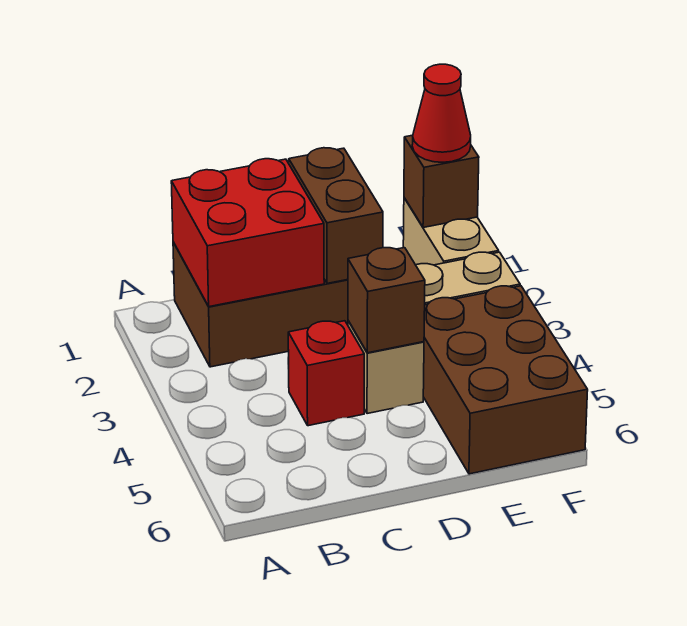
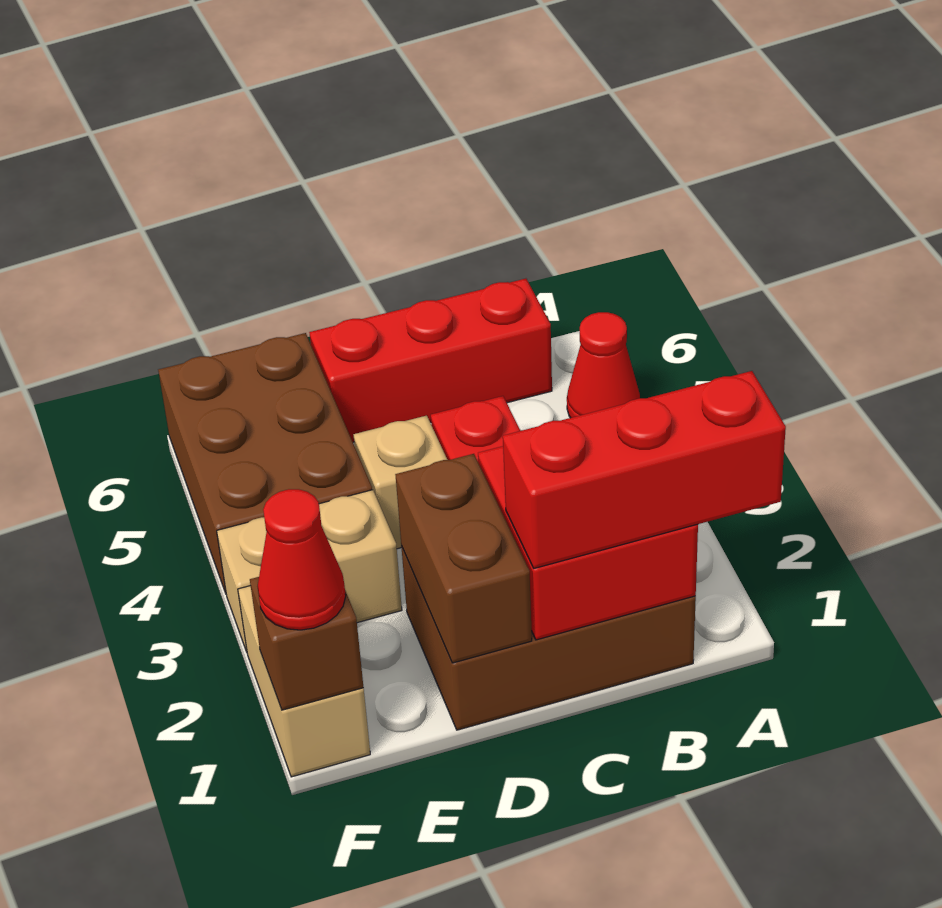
none -> red brick A1:C1 level 3
none -> red cone A5 level 1
none -> red brick B6:D6 level 1
brown brick D4 level 2 -> none

